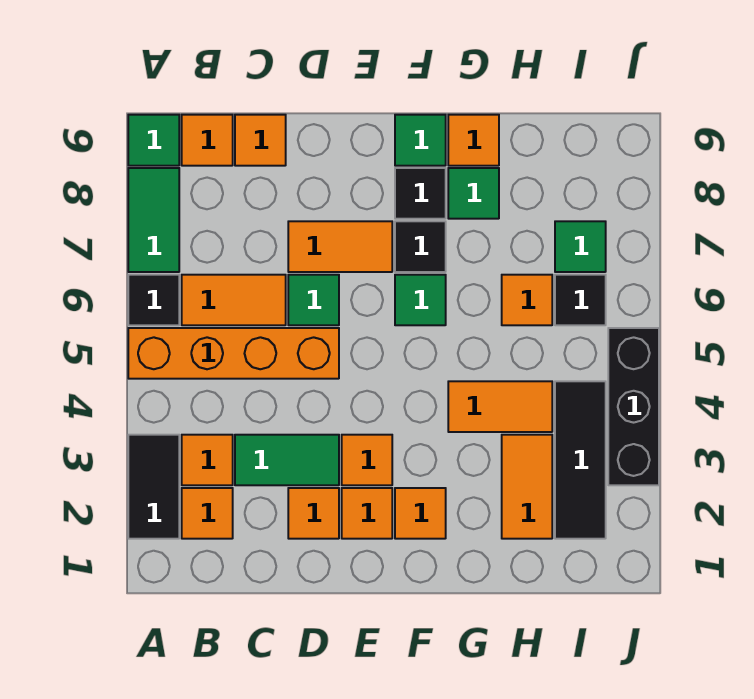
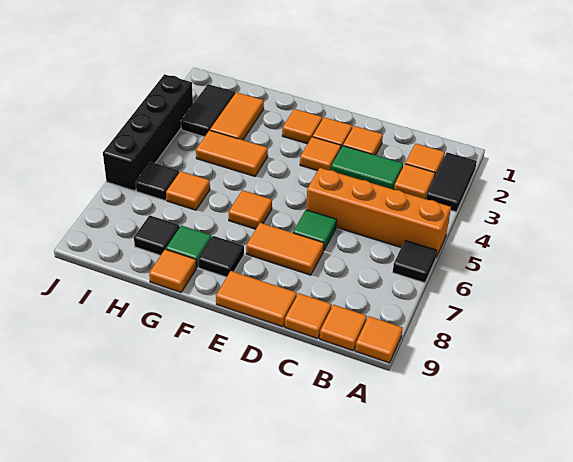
green tile A7:A8 level 1 -> none
green tile A9 level 1 -> orange tile A9 level 1
orange tile B6:C6 level 1 -> orange tile D9:E9 level 1
green tile F6 level 1 -> orange tile F6 level 1
black tile F7 level 1 -> black tile H8 level 1
green tile F9 level 1 -> none
black tile I2:I4 level 1 -> black tile I2:I3 level 1
green tile I7 level 1 -> none
black brick J3:J5 level 1 -> black brick J3:J6 level 1

